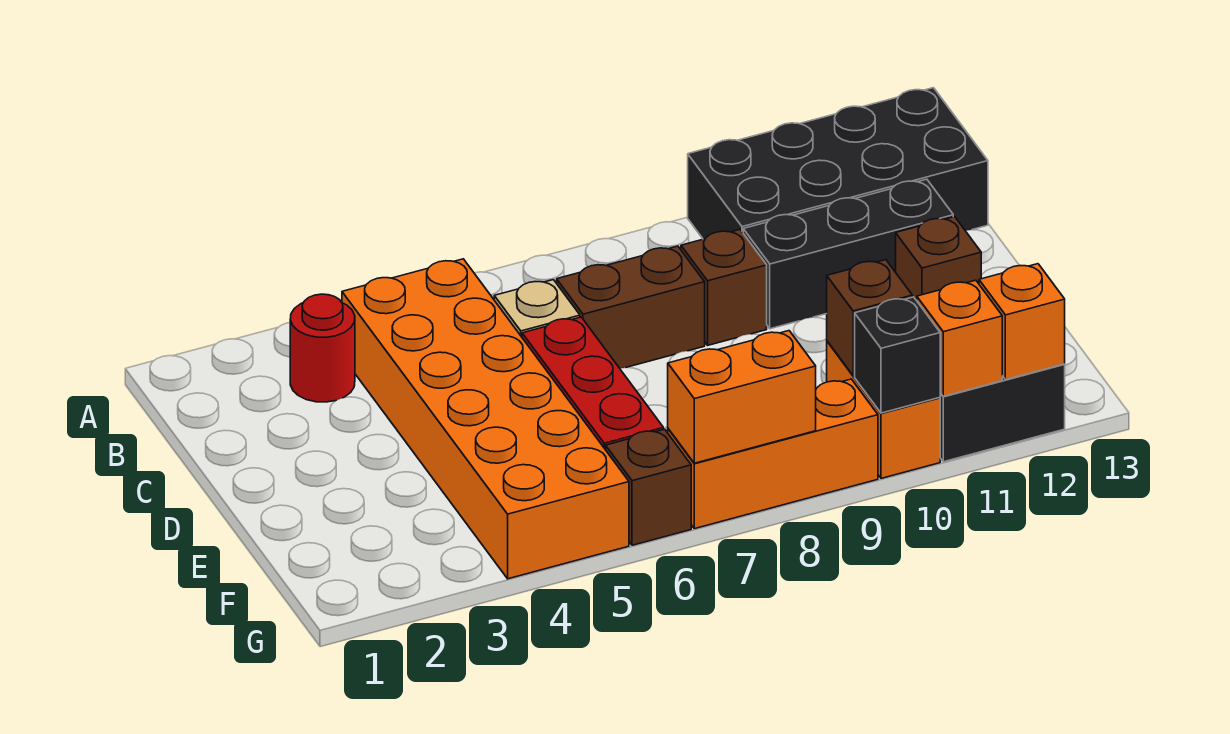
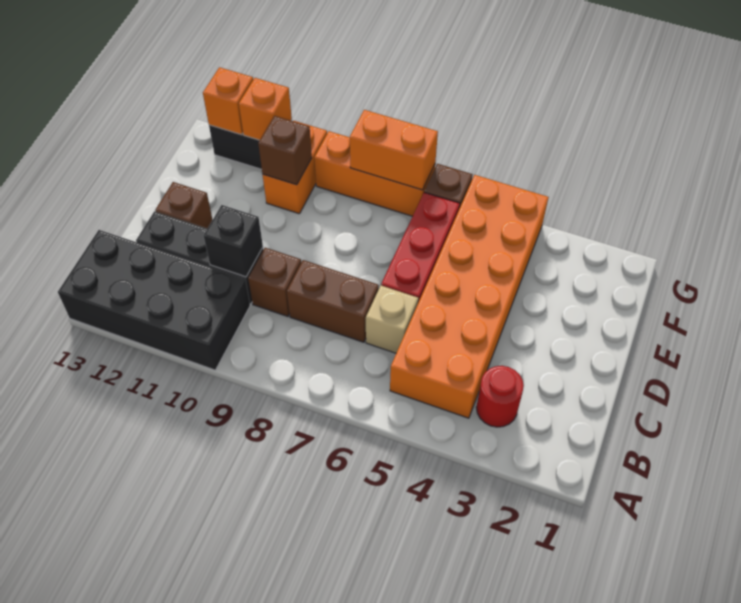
black brick G10 level 2 -> black brick C10 level 2

